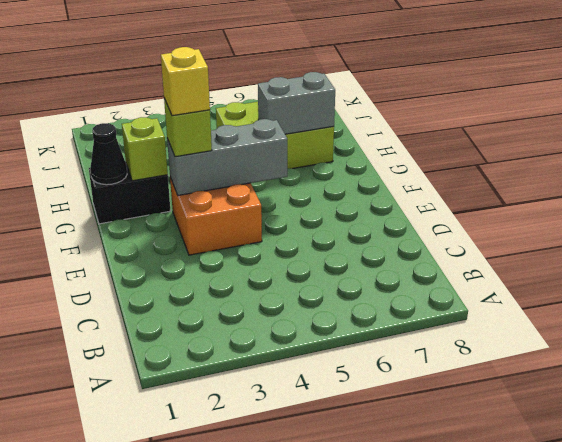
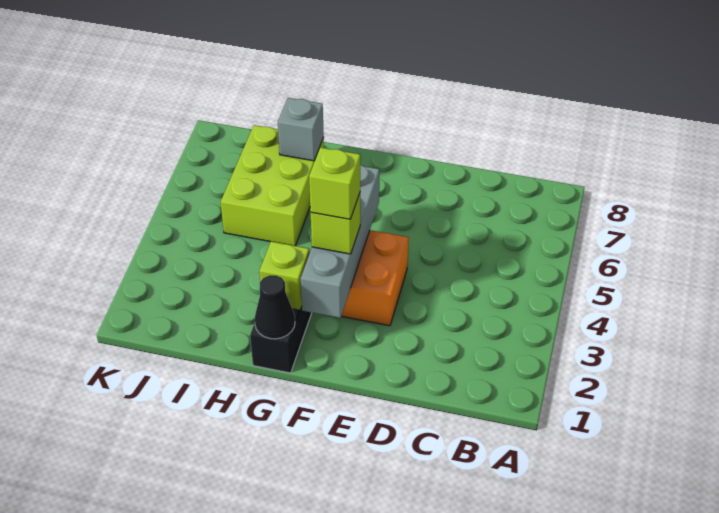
grey brick F3:F5 level 2 -> grey brick F2:F5 level 2
yellow brick F3 level 4 -> lime brick F3 level 4
grey brick H6:H7 level 2 -> grey brick H7 level 2

